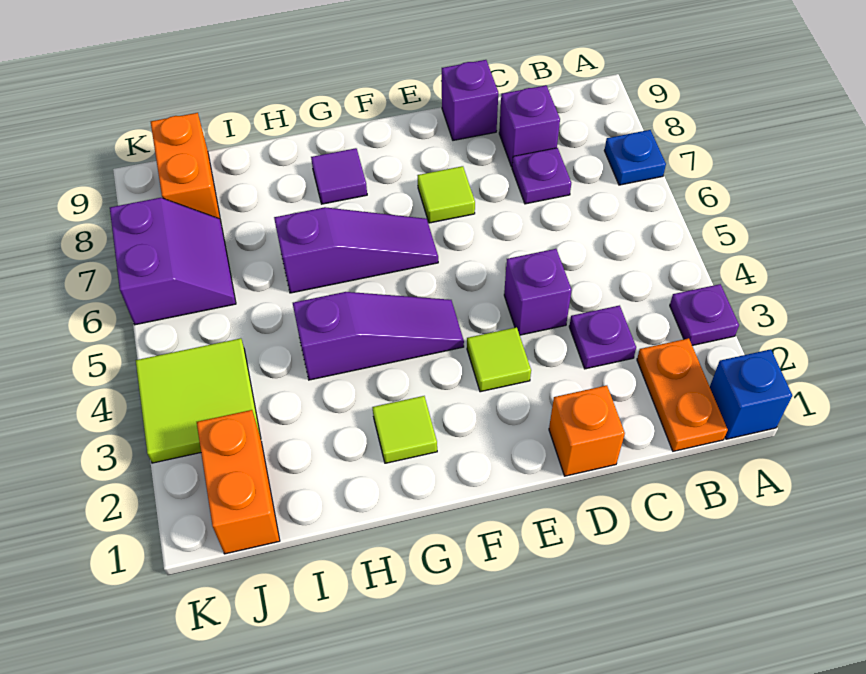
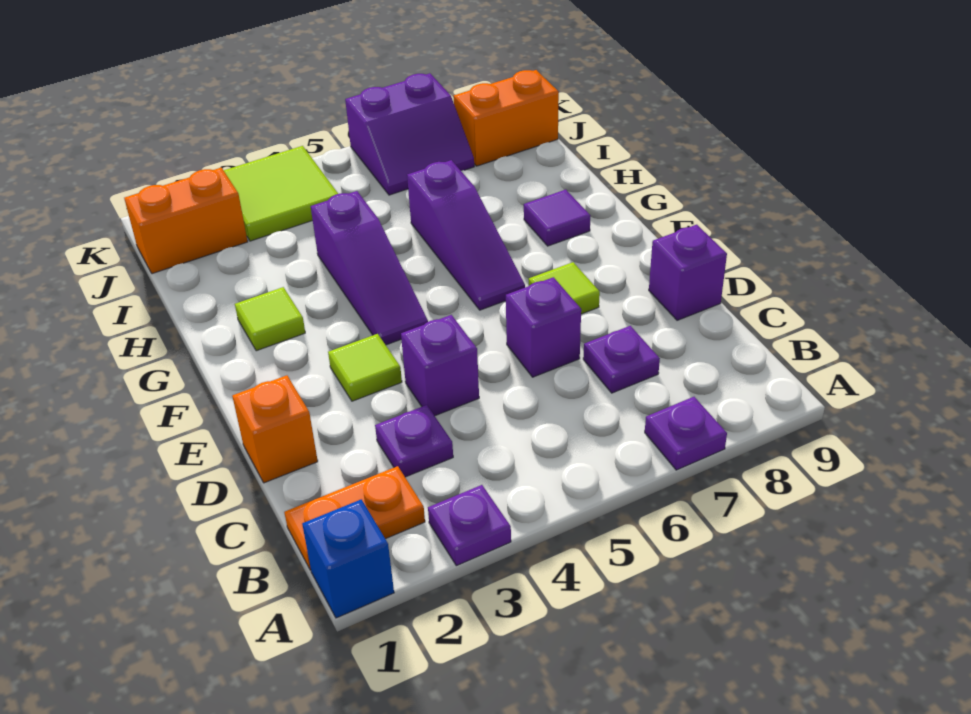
blue plate A7 level 1 -> purple plate A7 level 1
purple brick C8 level 1 -> purple brick D6 level 1

